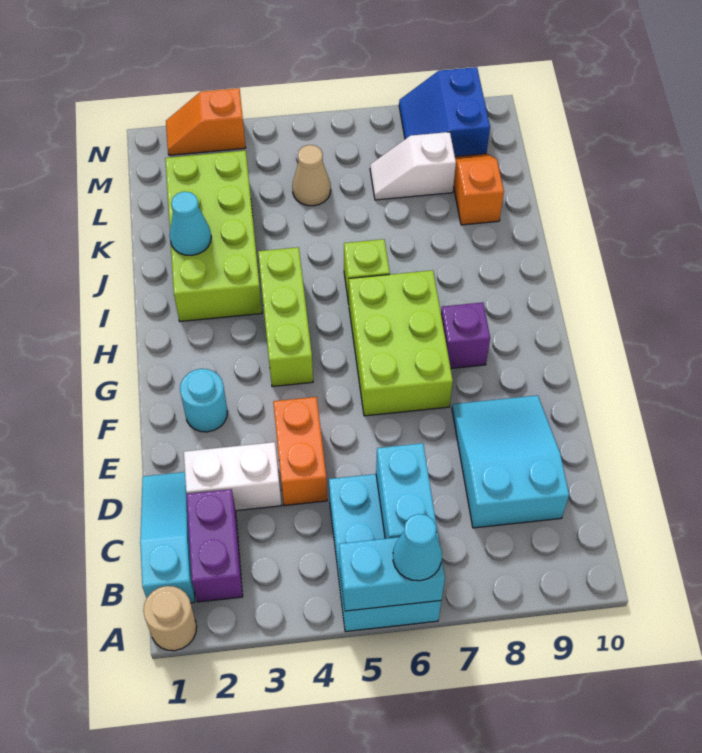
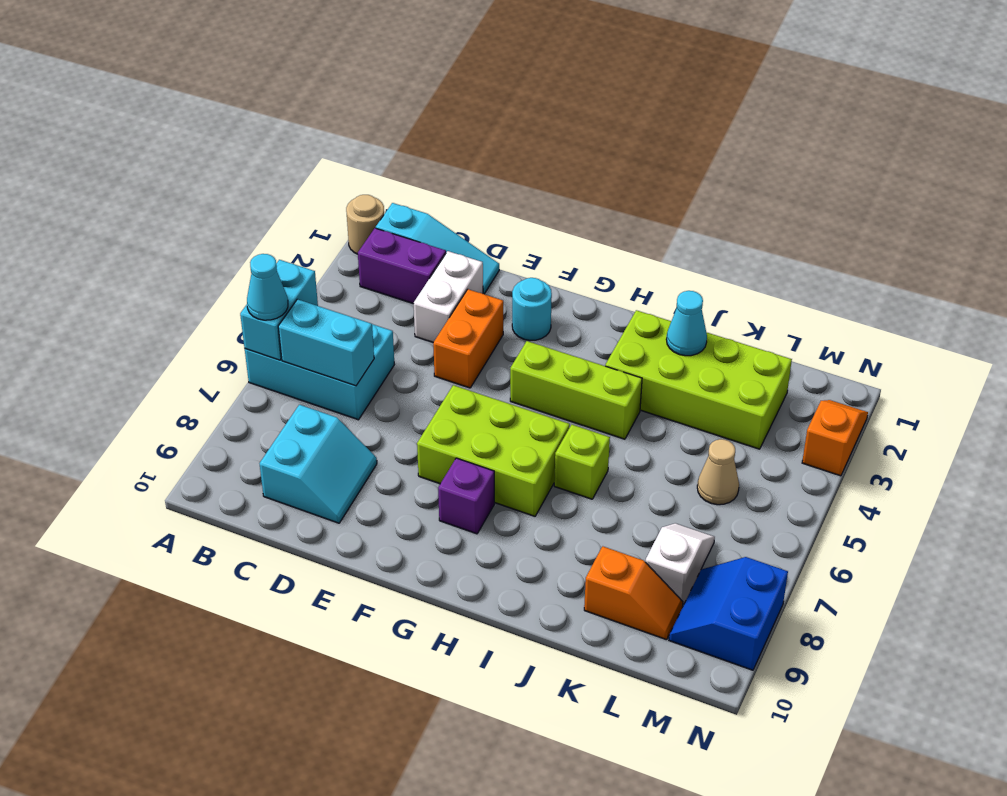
cyan slope C8:E9 level 1 top C -> cyan slope C8:D9 level 1 top C
orange brick D4:E4 level 1 -> orange brick E3:E4 level 1
blue slope M8:N9 level 1 top 9 -> blue slope M8:N9 level 1 top N

